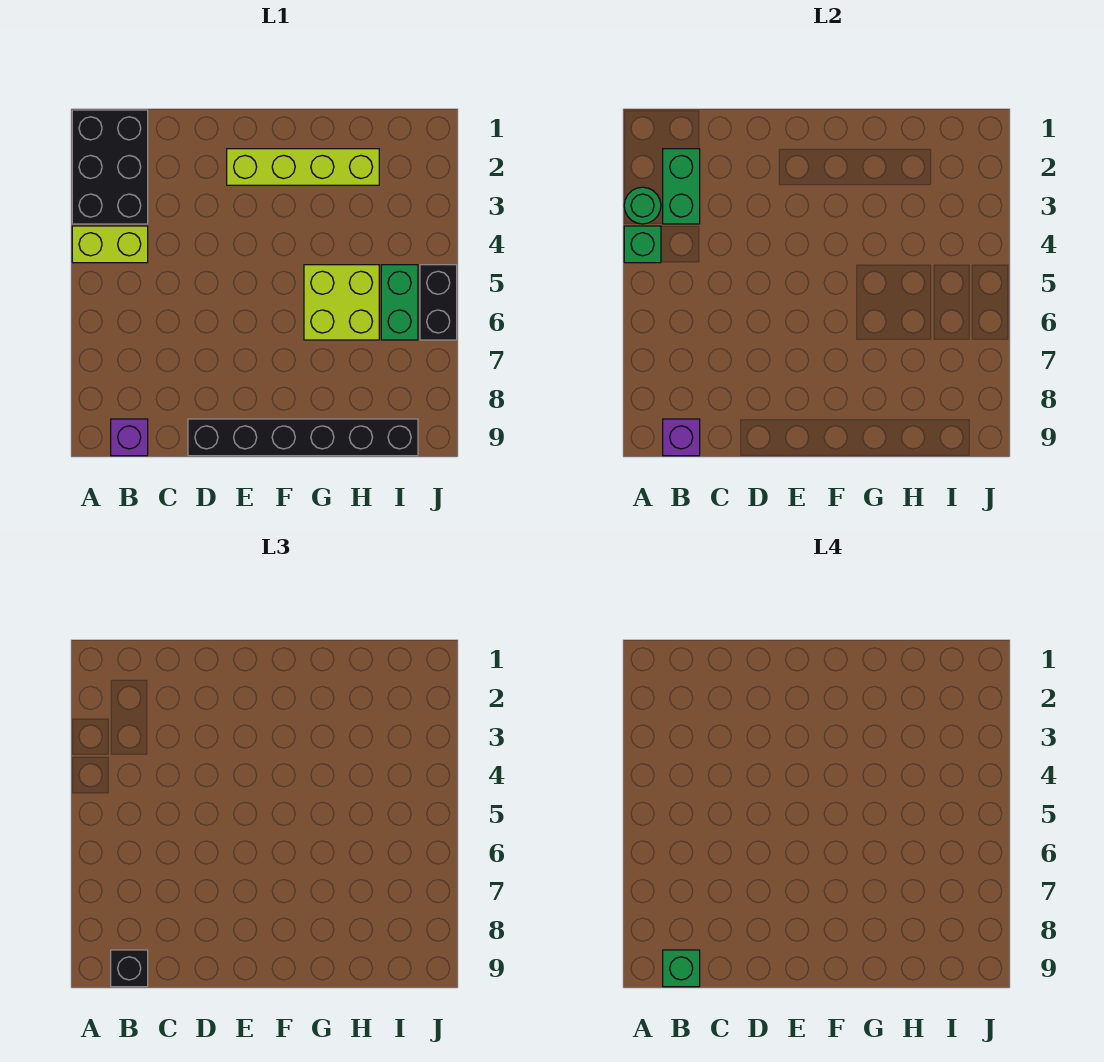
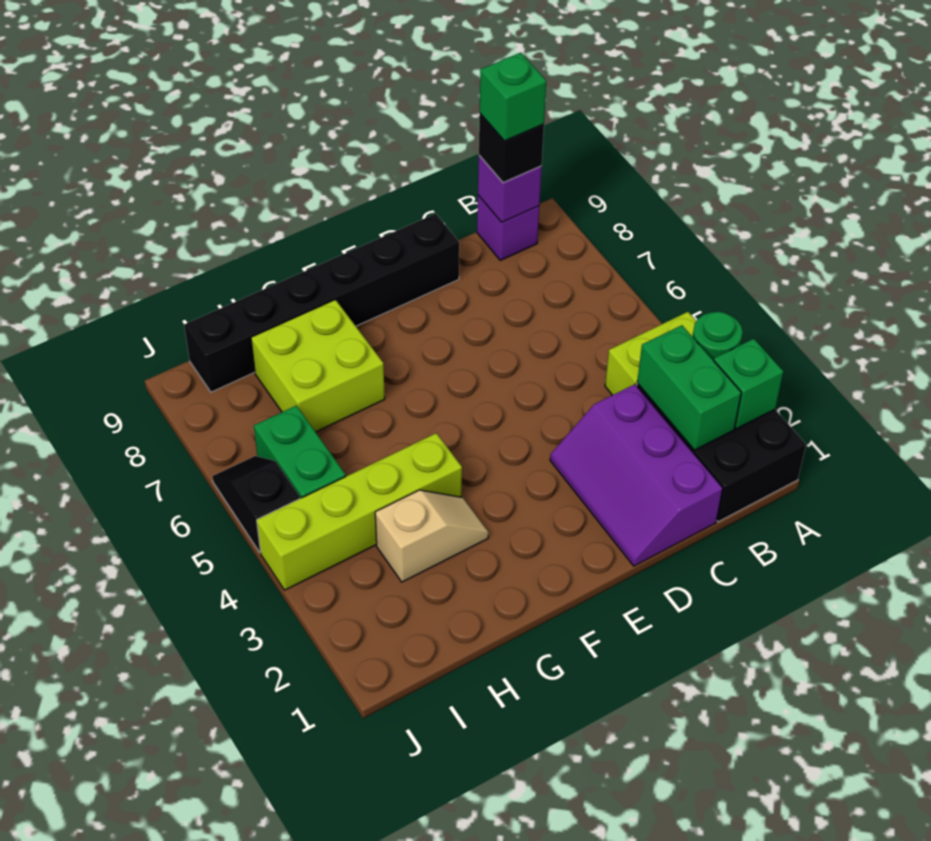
green brick A4 level 2 -> green brick A2 level 2
none -> purple slope C1:D3 level 1 top C
lime brick E2:H2 level 1 -> lime brick G4:J4 level 1
none -> tan slope G3:H3 level 1 top H
lime brick G5:H6 level 1 -> lime brick G7:H8 level 1
black brick J5:J6 level 1 -> black slope J5:J6 level 1 top 5

